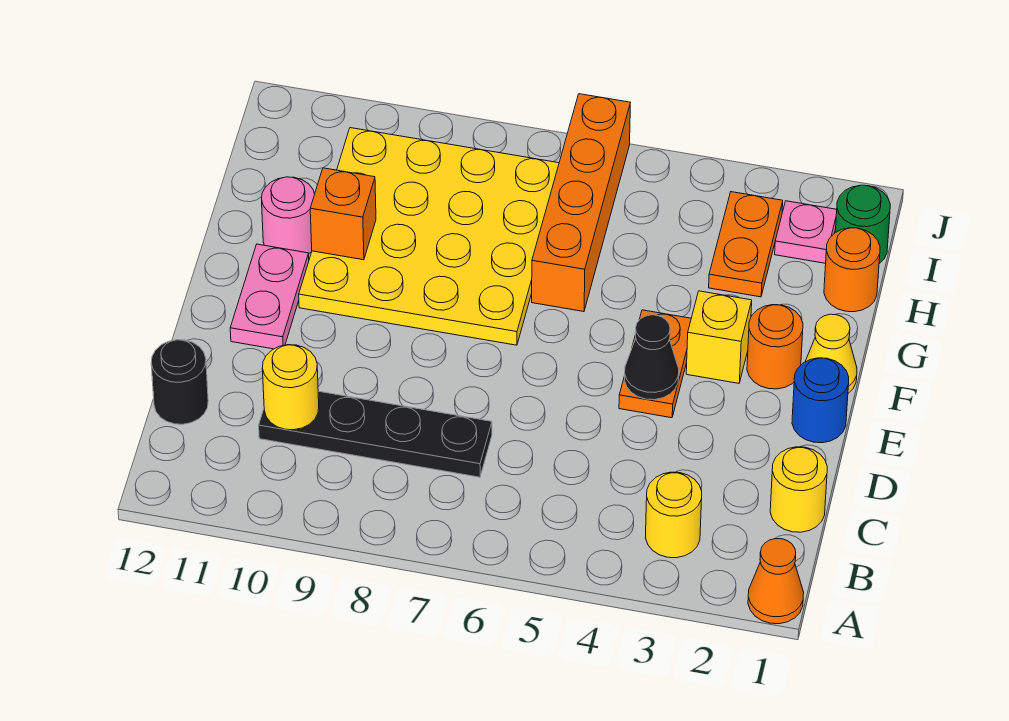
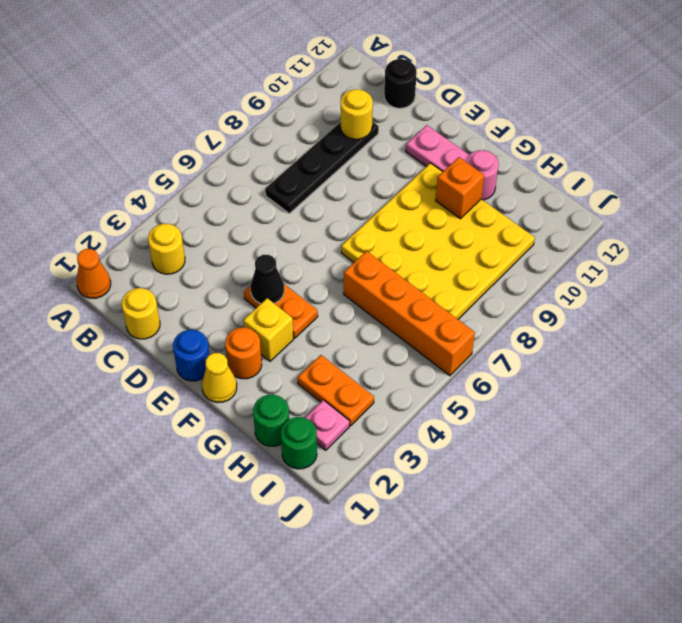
orange round brick H1 level 1 -> green round brick H1 level 1

